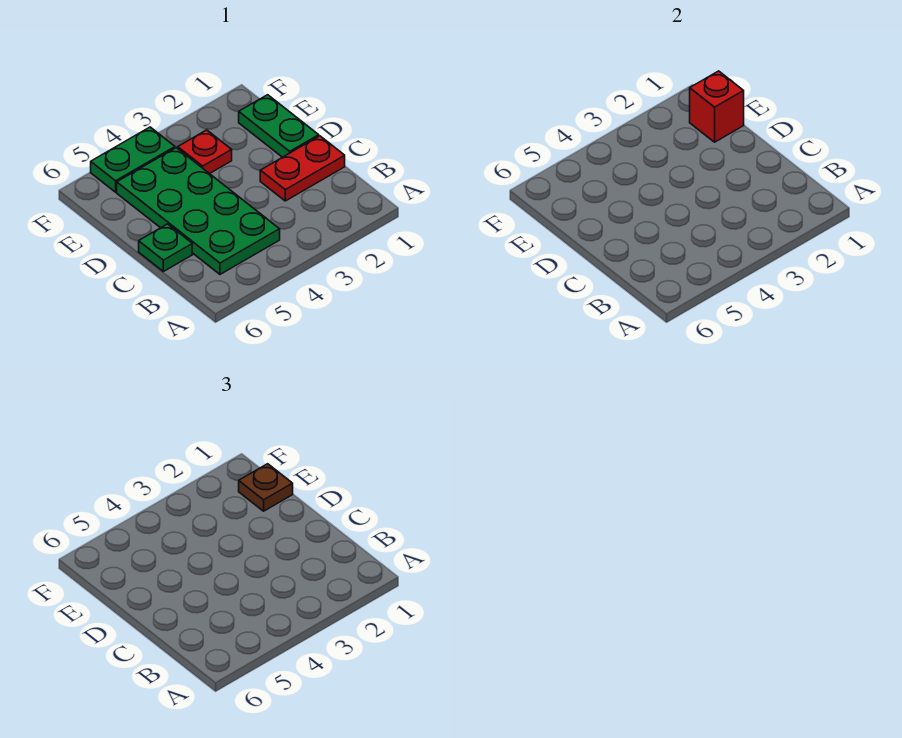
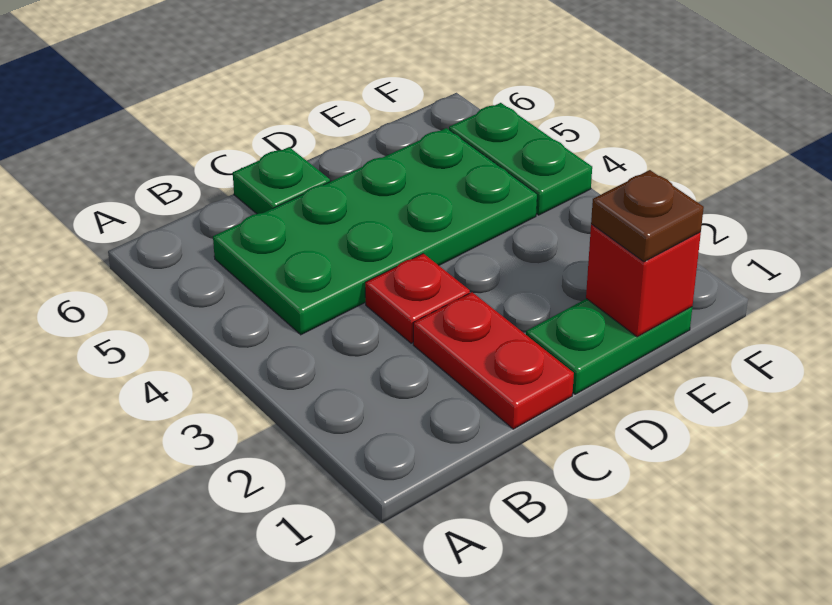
red plate E3 level 1 -> red plate C3 level 1

